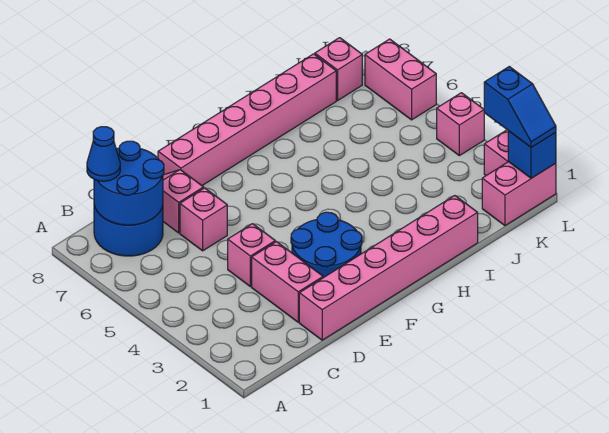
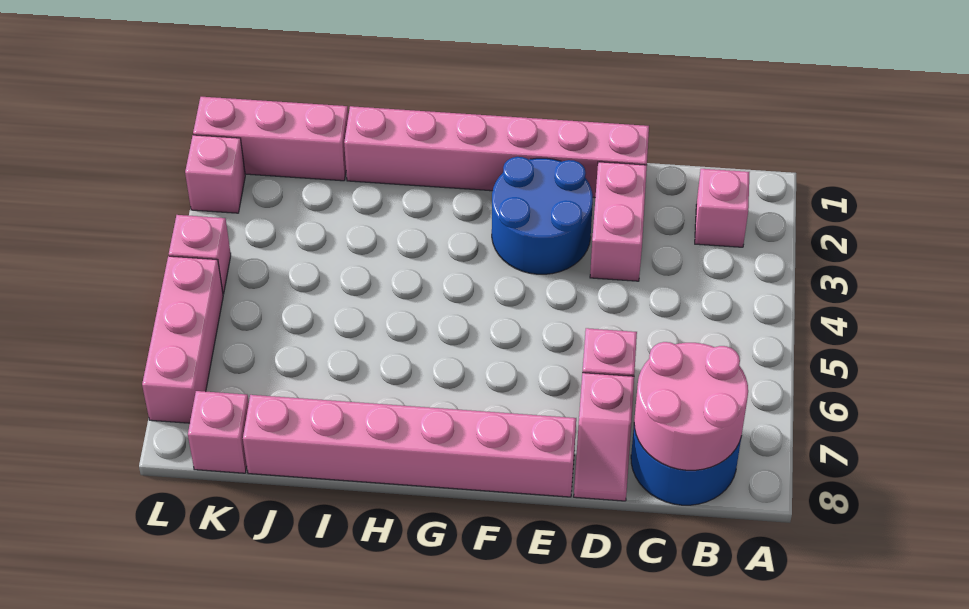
blue round brick B7:C8 level 2 -> pink round brick B7:C8 level 2
blue cone B8 level 3 -> none
pink brick D4 level 1 -> pink brick B2 level 1
pink brick K1:L1 level 1 -> pink brick J1:L1 level 1
blue brick L1 level 2 -> none
blue slope L1:L2 level 3 top 2 -> none
pink brick L6:L7 level 1 -> pink brick L5:L7 level 1

